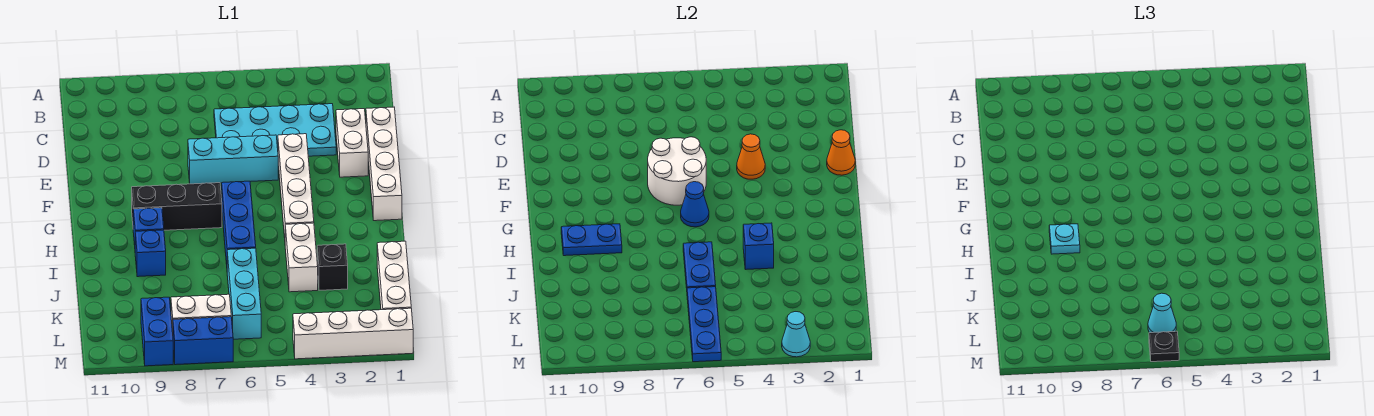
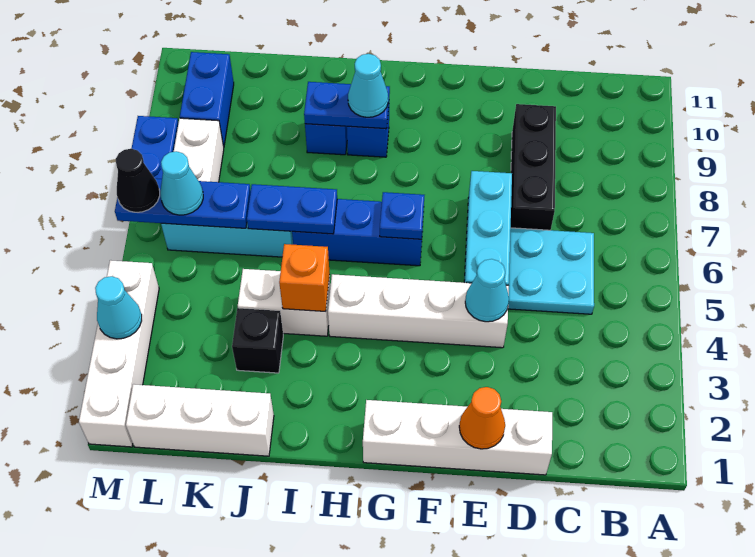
cyan plate C3:D6 level 1 -> cyan plate C5:D6 level 1
white brick D2:E2 level 1 -> none
orange cone E4 level 2 -> cyan cone E4 level 2
white round brick E6:F7 level 2 -> none
blue cone G6 level 2 -> blue plate G6 level 2
black brick G7:G9 level 1 -> black brick D7:D9 level 1
blue plate H9:H10 level 2 -> blue plate H9:I9 level 2
cyan plate H9 level 3 -> cyan cone H9 level 3
blue brick I4 level 2 -> orange brick I4 level 2
blue brick L9:M9 level 1 -> blue brick L9:L10 level 1
black plate M6 level 3 -> black cone M6 level 3

